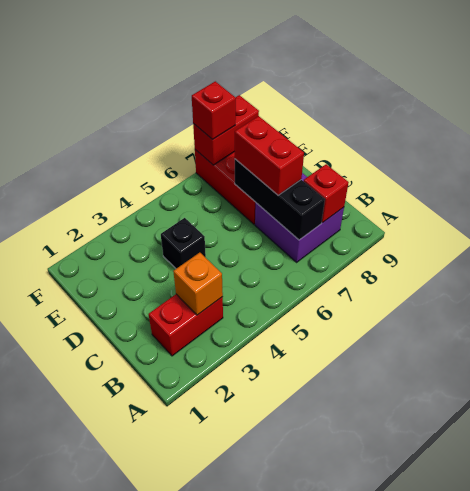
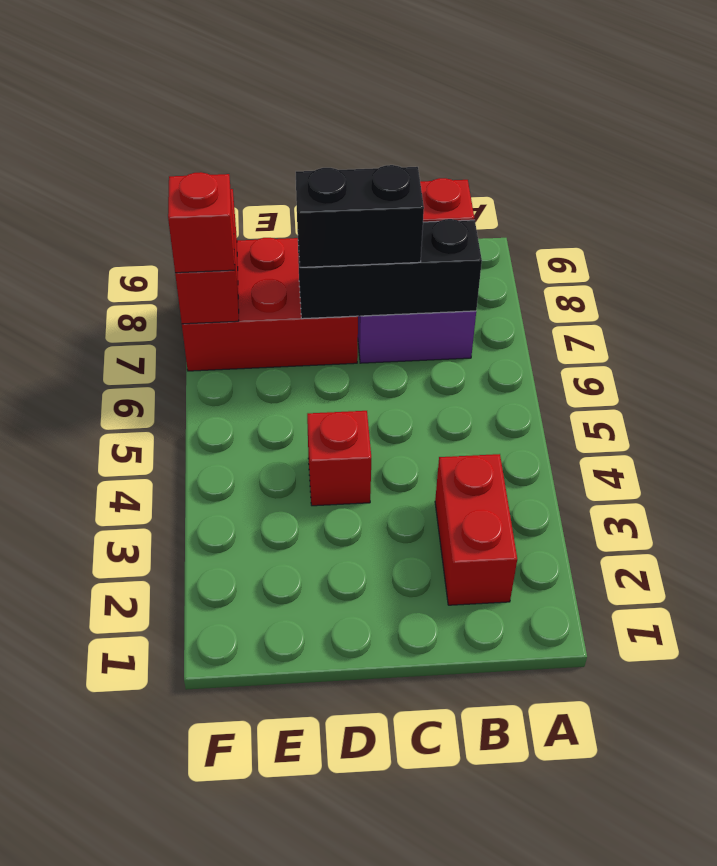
orange brick B3 level 2 -> none
red brick C7:D7 level 3 -> black brick C7:D7 level 3
black brick D4 level 1 -> red brick D4 level 1

